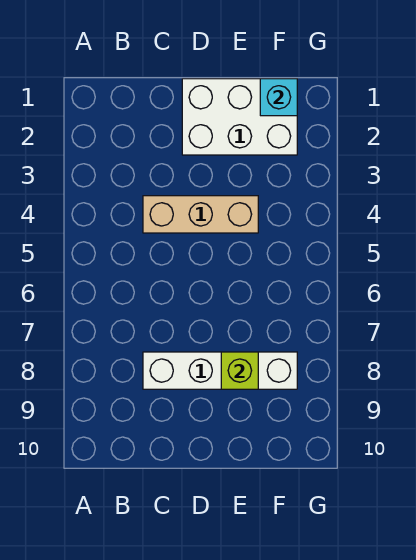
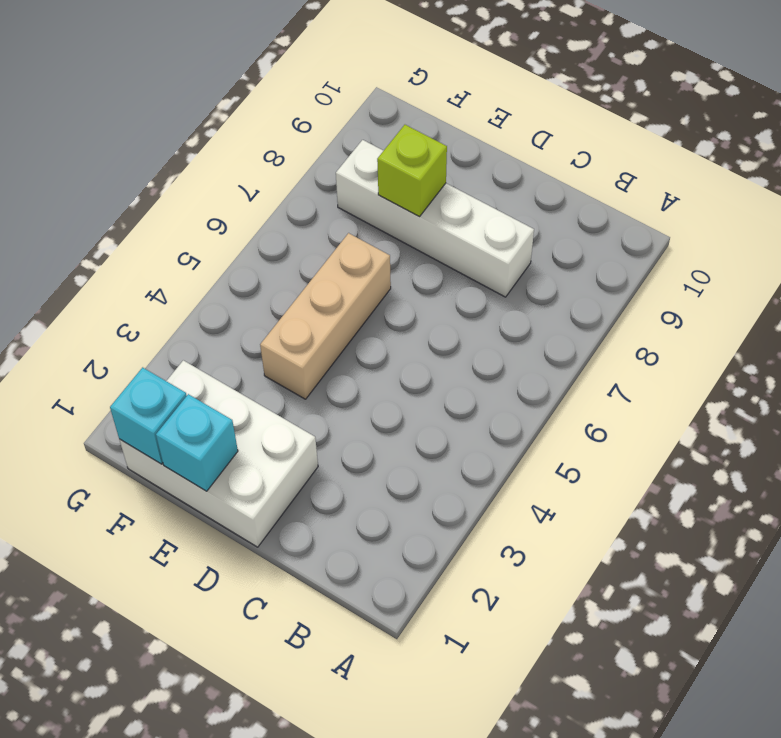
tan brick C4:E4 level 1 -> tan brick E4:E6 level 1
none -> cyan brick E1 level 2

